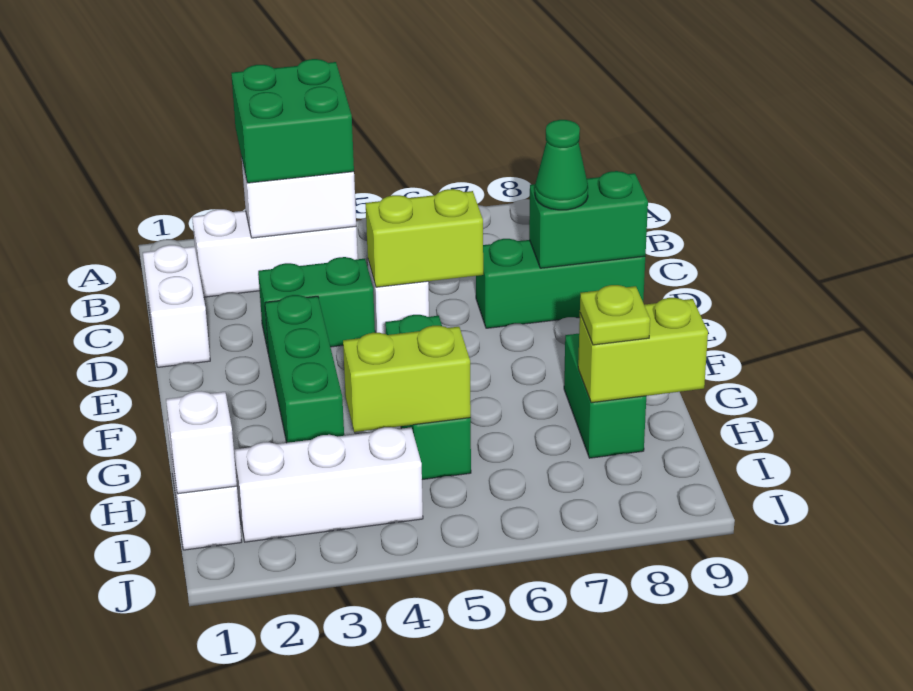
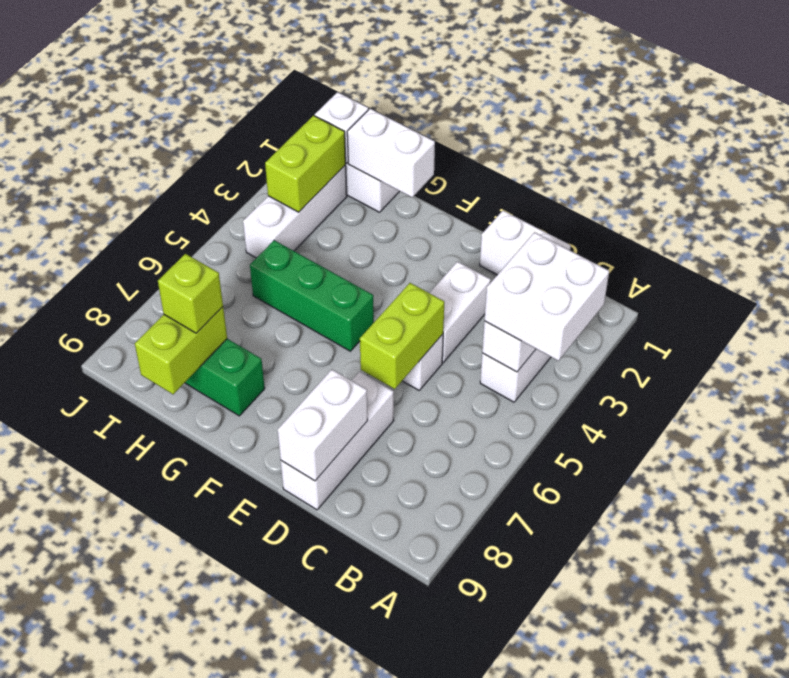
green brick A3:B4 level 3 -> white brick A3:B4 level 3
green brick D3:D4 level 1 -> white brick D3:D4 level 1
green brick D7:D9 level 1 -> white brick D7:D9 level 1
green brick D8:D9 level 2 -> white brick D8:D9 level 2
green cone D8 level 3 -> none
green brick E3:G3 level 1 -> none
none -> white brick G1:H1 level 2
lime brick H4:H5 level 2 -> lime brick I2:I3 level 2
lime plate H8 level 3 -> lime brick H8 level 3

